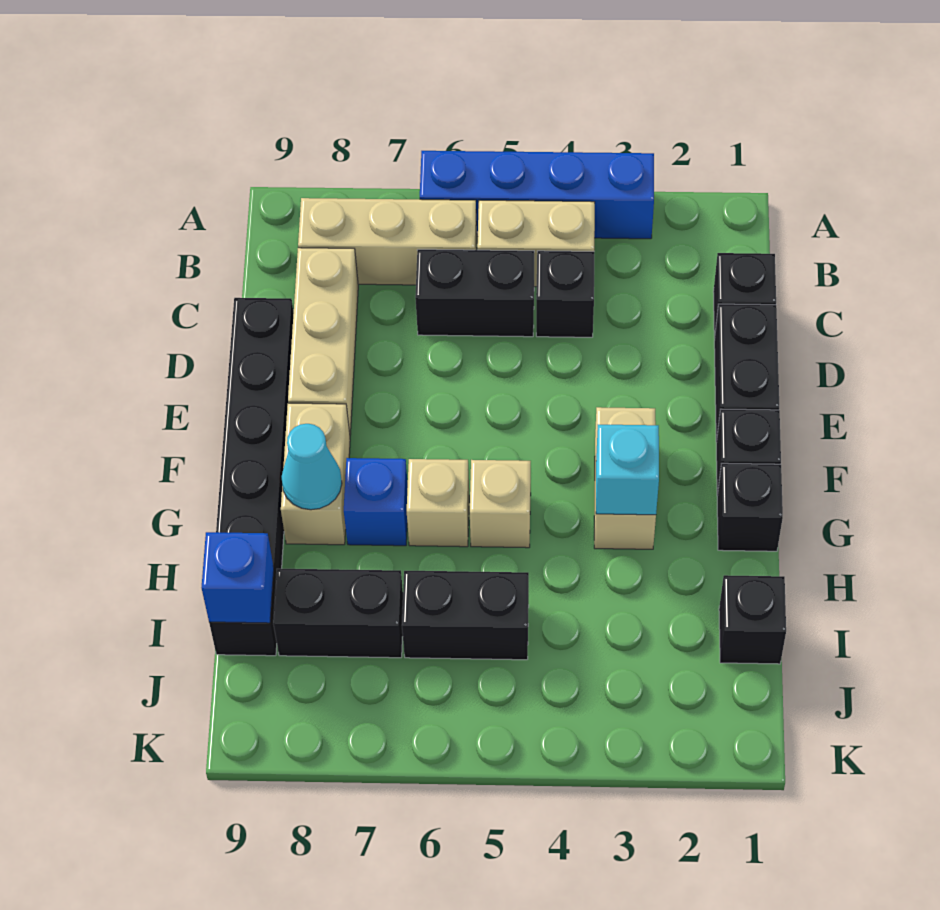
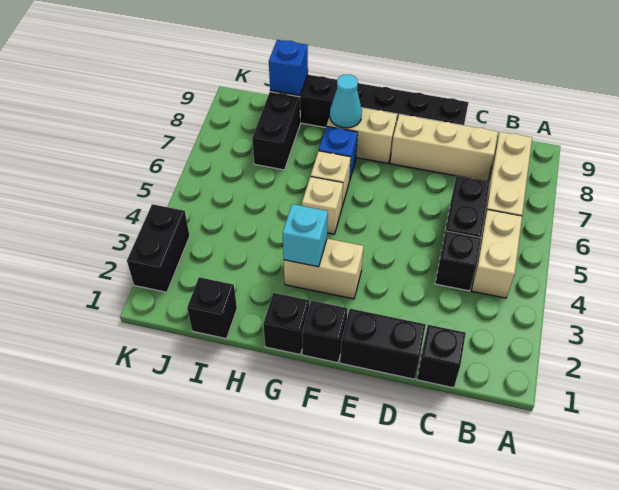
blue brick A3:A6 level 1 -> none
black brick I5:I6 level 1 -> black brick K2:K3 level 1

